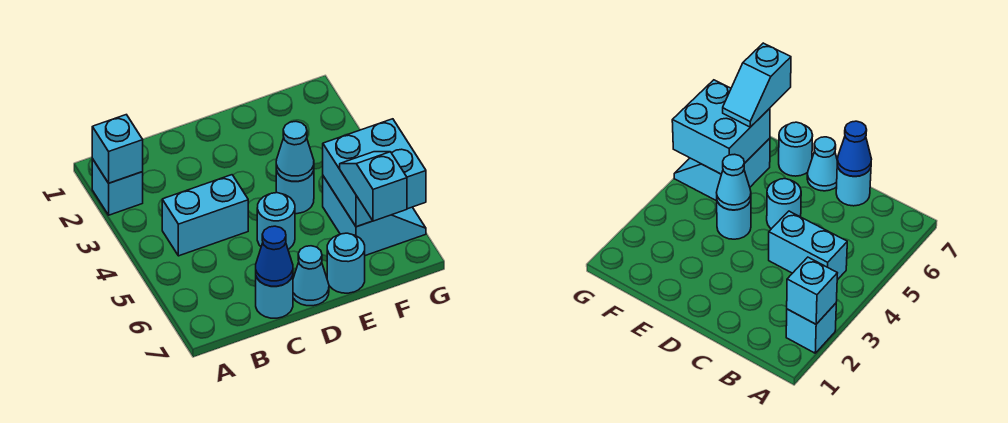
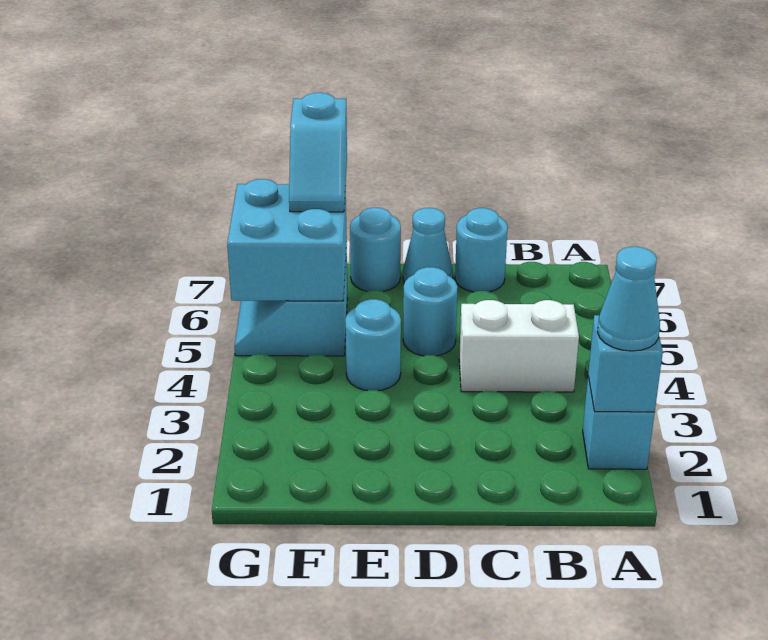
cyan brick B4:C4 level 1 -> white brick B4:C4 level 1
blue cone C7 level 2 -> none
cyan cone E4 level 2 -> cyan cone A2 level 3

